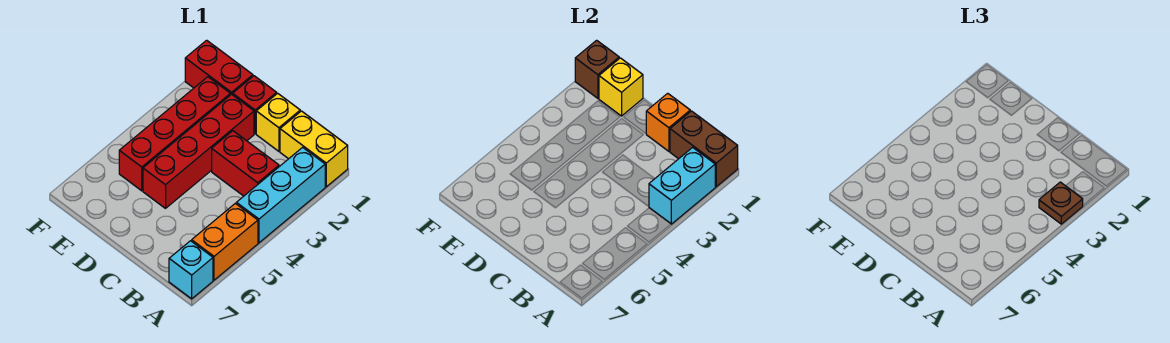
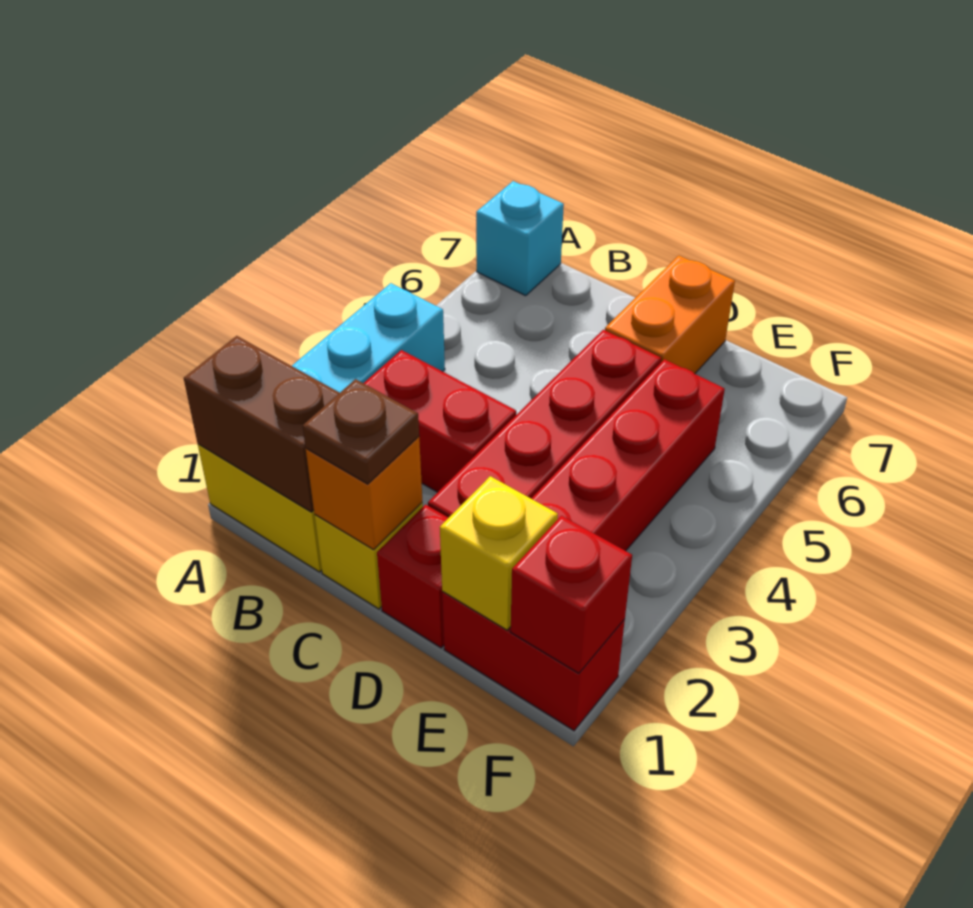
cyan brick A2:A3 level 2 -> none
brown plate A3 level 3 -> brown plate C1 level 3
orange brick A5:A6 level 1 -> orange brick D6:D7 level 1
brown brick F1 level 2 -> red brick F1 level 2

